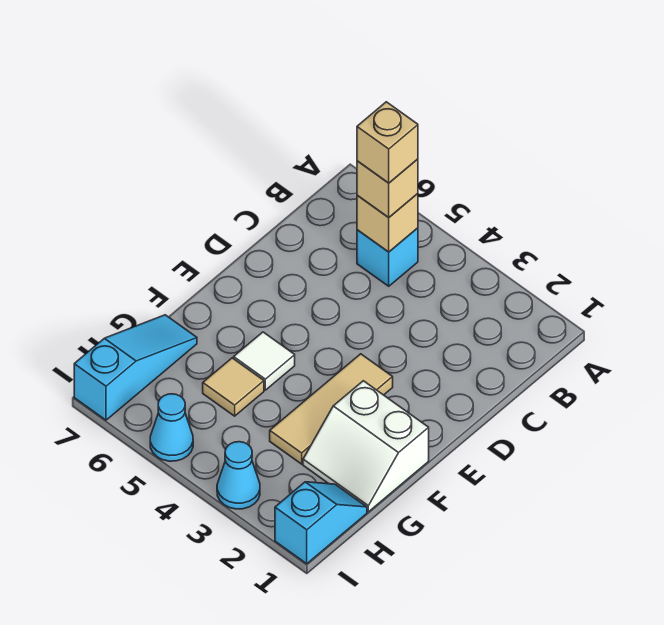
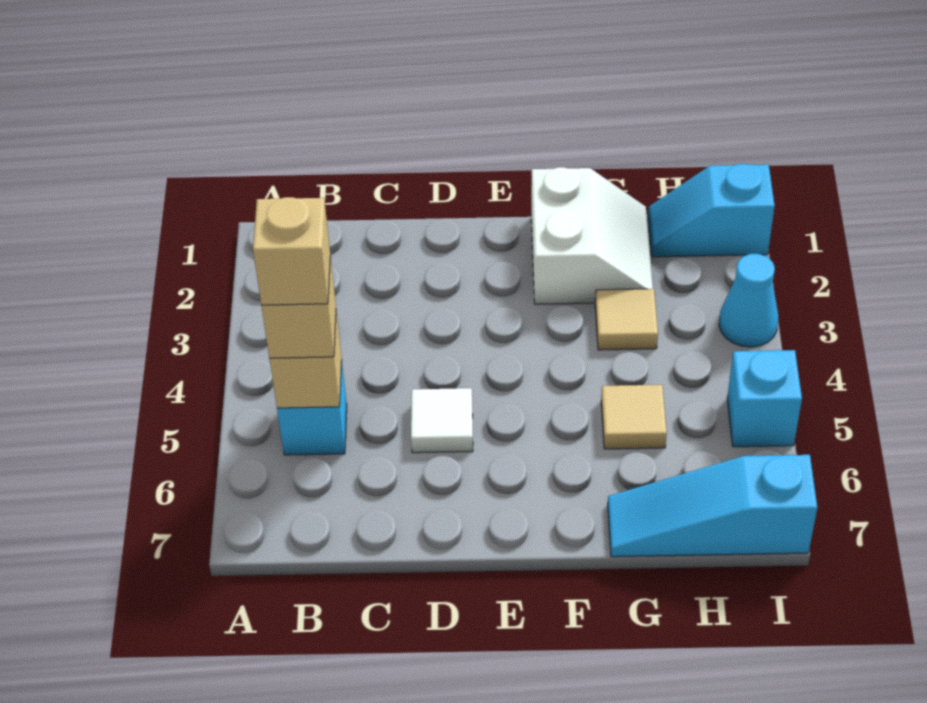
tan tile E3:G3 level 1 -> tan tile G3 level 1
white tile F5 level 1 -> white tile D5 level 1
cyan cone I5 level 1 -> cyan brick I5 level 1

